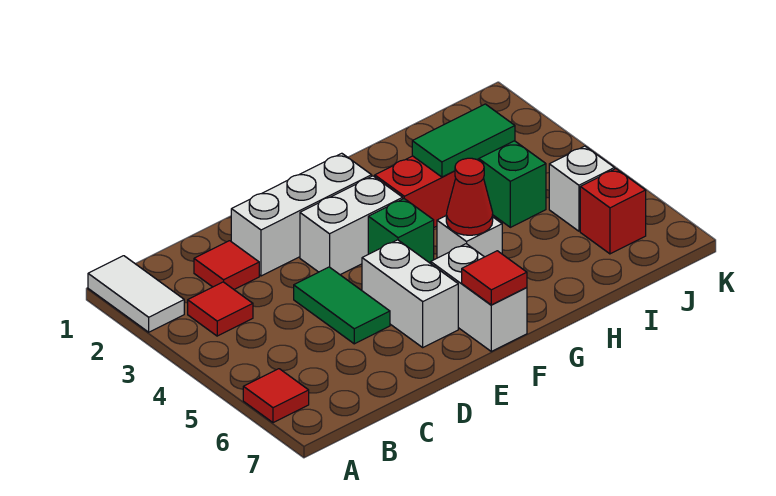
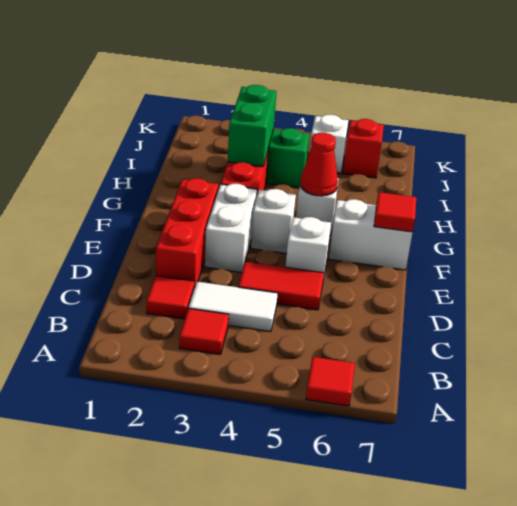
white tile A1:A2 level 1 -> white tile C3:C4 level 1
white brick D2:F2 level 1 -> red brick D2:F2 level 1
green tile D4:D5 level 1 -> red tile D4:D5 level 1
white brick E5:E6 level 1 -> white brick E5 level 1
green brick F4 level 1 -> white brick F4 level 1
green tile H3:I3 level 2 -> green brick H3:I3 level 2

